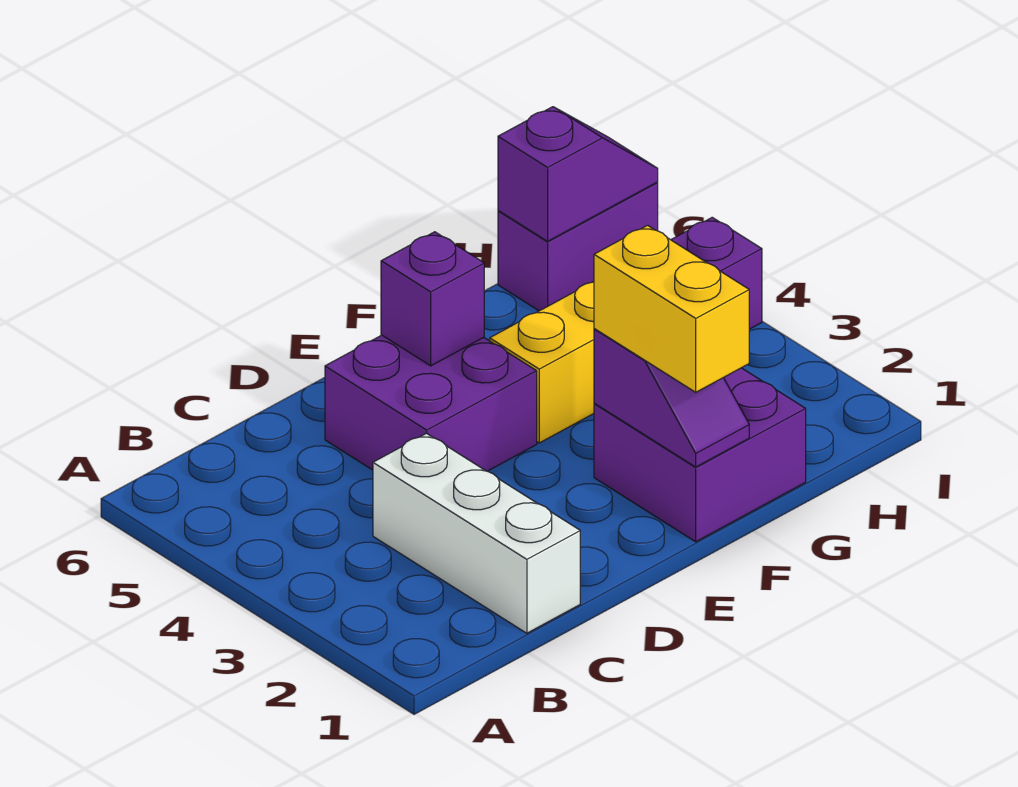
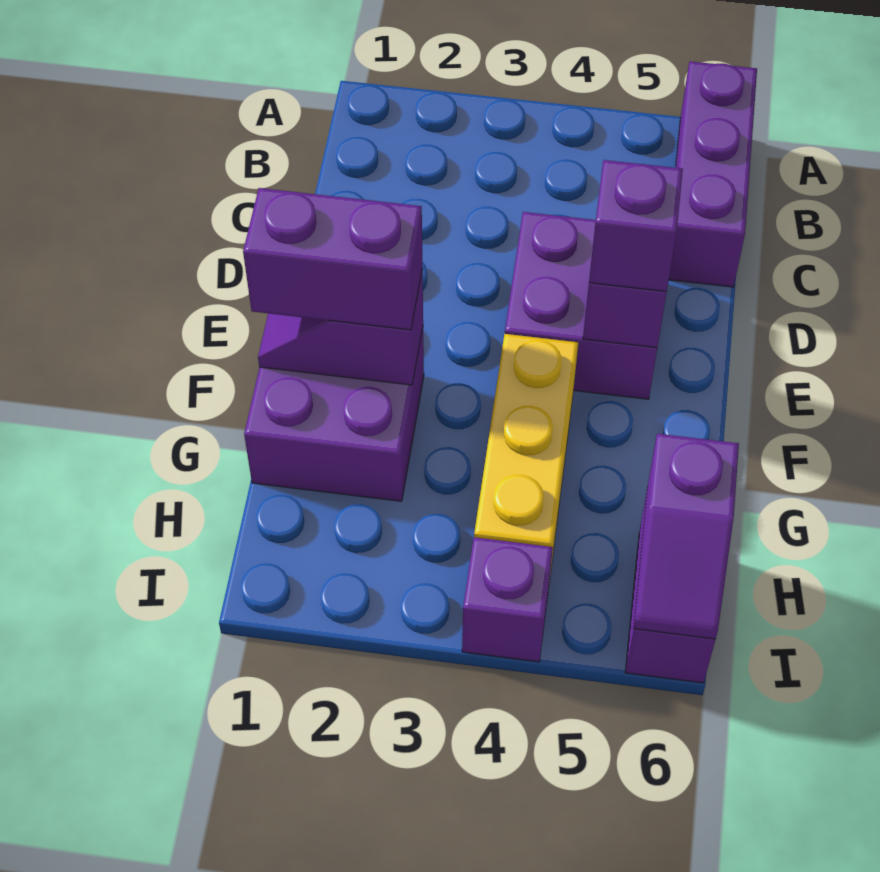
none -> purple brick A6:C6 level 1
white brick C1:C3 level 1 -> none
none -> purple brick E5 level 3
yellow brick F1:F2 level 3 -> purple brick F1:F2 level 3

